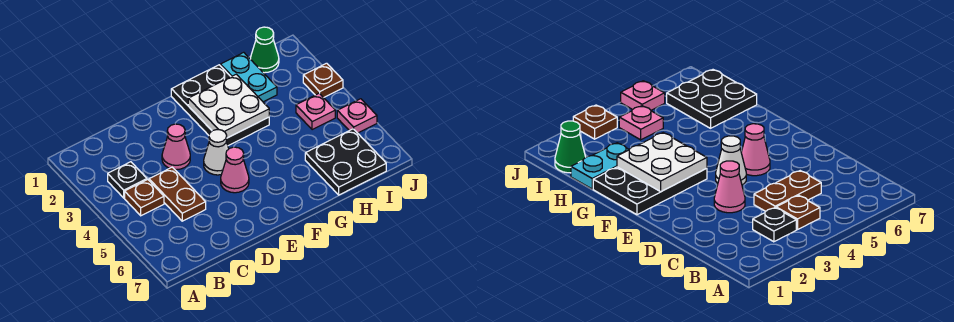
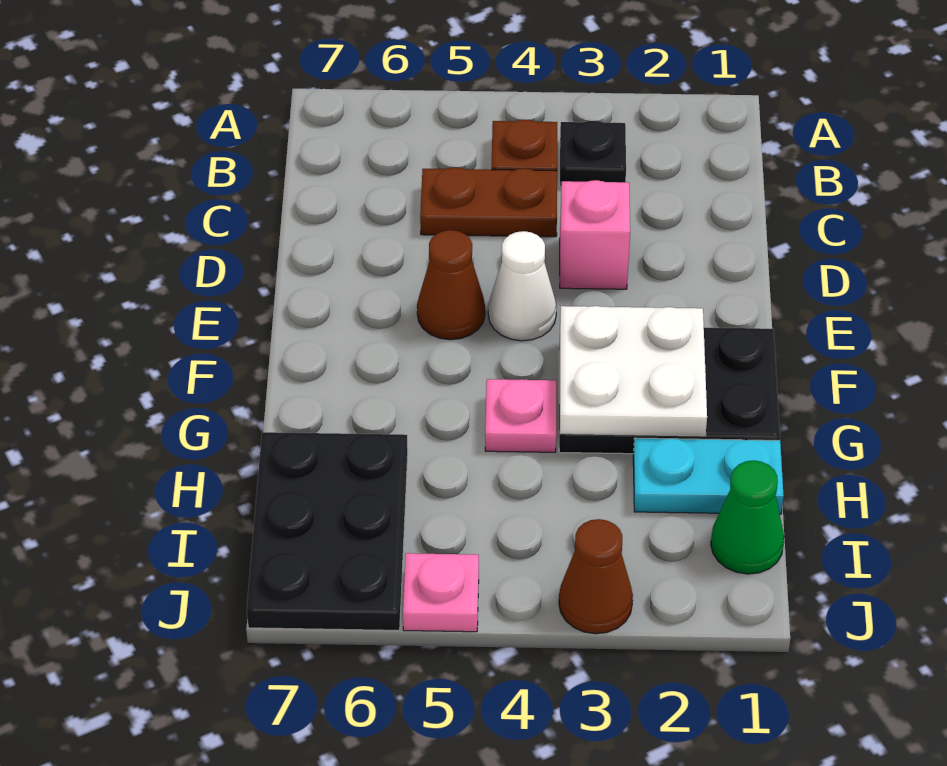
pink cone D3 level 1 -> pink brick D3 level 1
pink cone E5 level 1 -> brown cone E5 level 1
black plate H6:I7 level 1 -> black plate H6:J7 level 1
pink plate I4 level 1 -> pink plate G4 level 1
brown plate J3 level 1 -> brown cone J3 level 1

